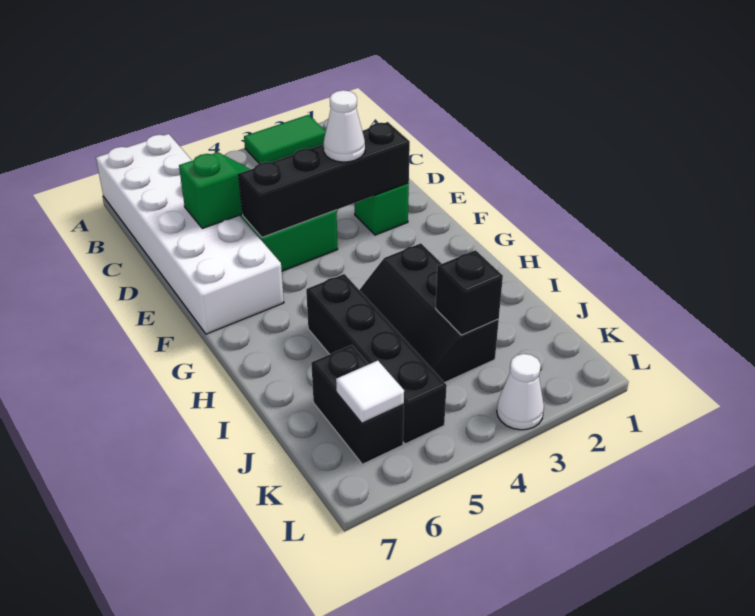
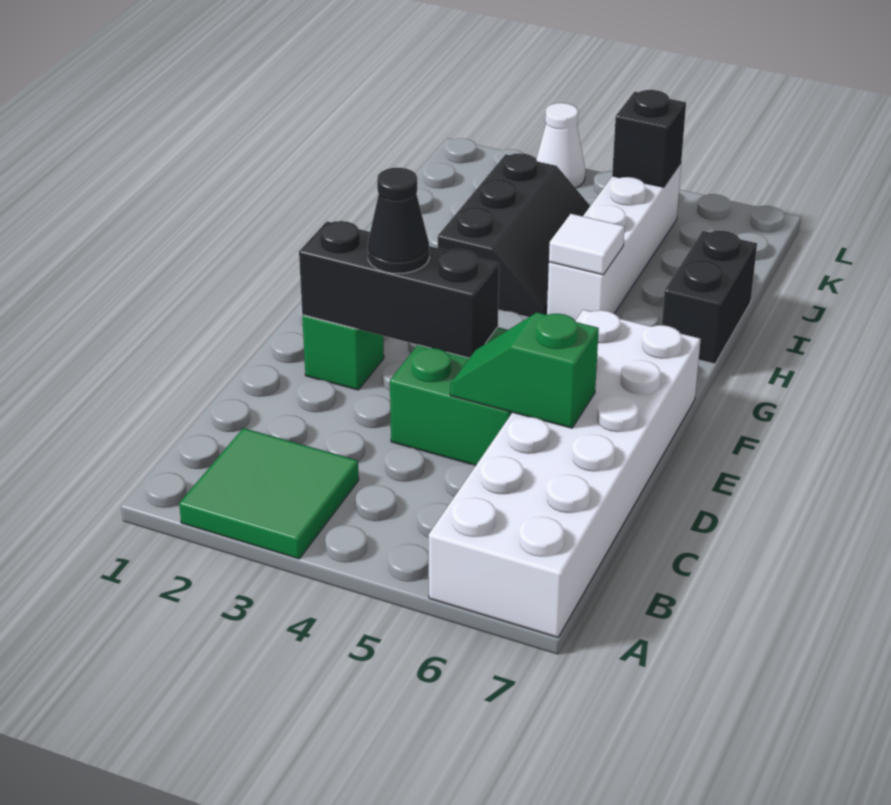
green tile A2:A3 level 1 -> green tile A2:B3 level 1
black brick E2:E5 level 2 -> black brick E2:E4 level 2
white cone E3 level 3 -> black cone E3 level 3
black brick H5:K5 level 1 -> white brick H5:K5 level 1
black brick J3 level 2 -> black brick K5 level 2
black brick J6:K6 level 1 -> black brick H7:I7 level 1
white tile K6 level 2 -> white tile H5 level 2

